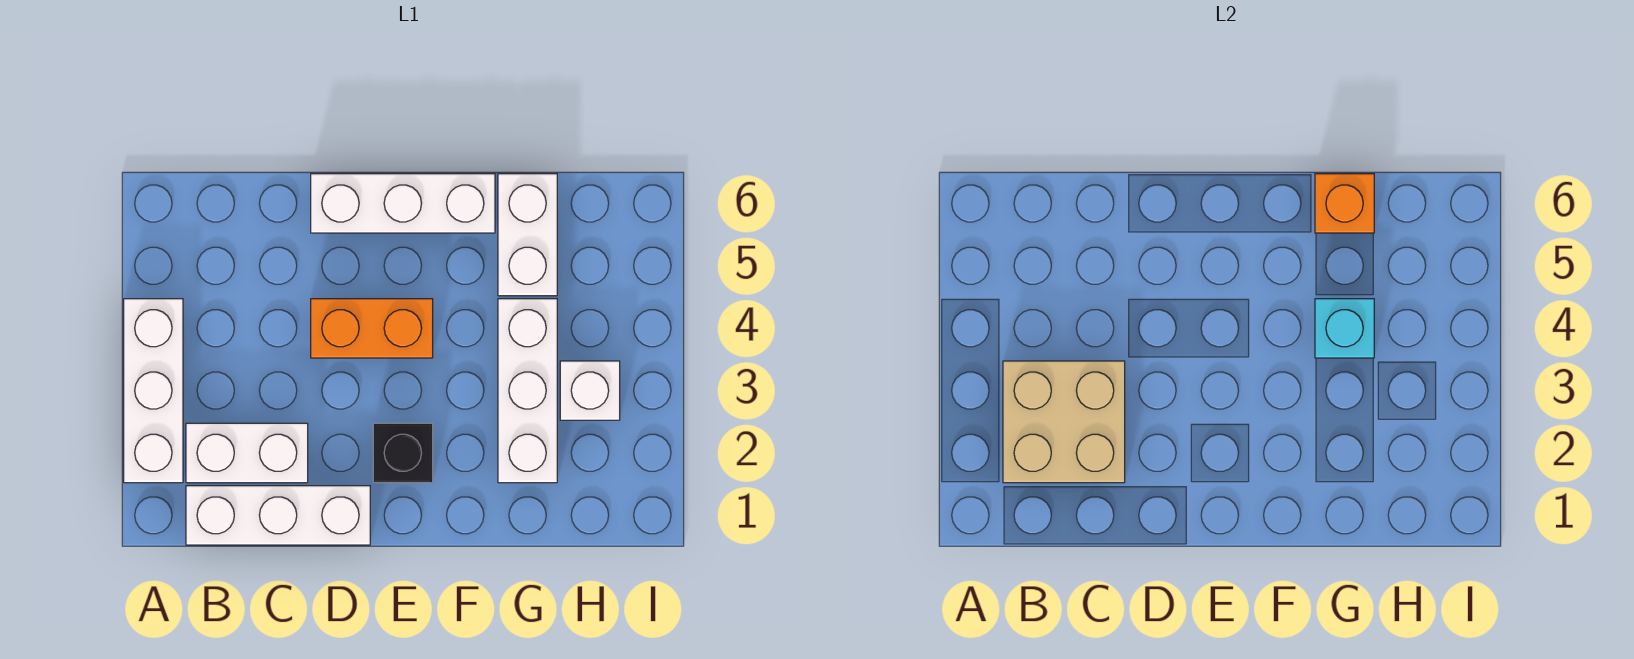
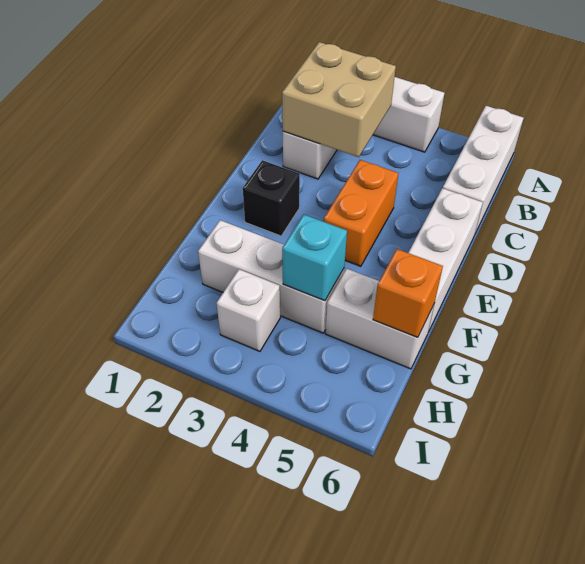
white brick B1:D1 level 1 -> white brick A6:C6 level 1

